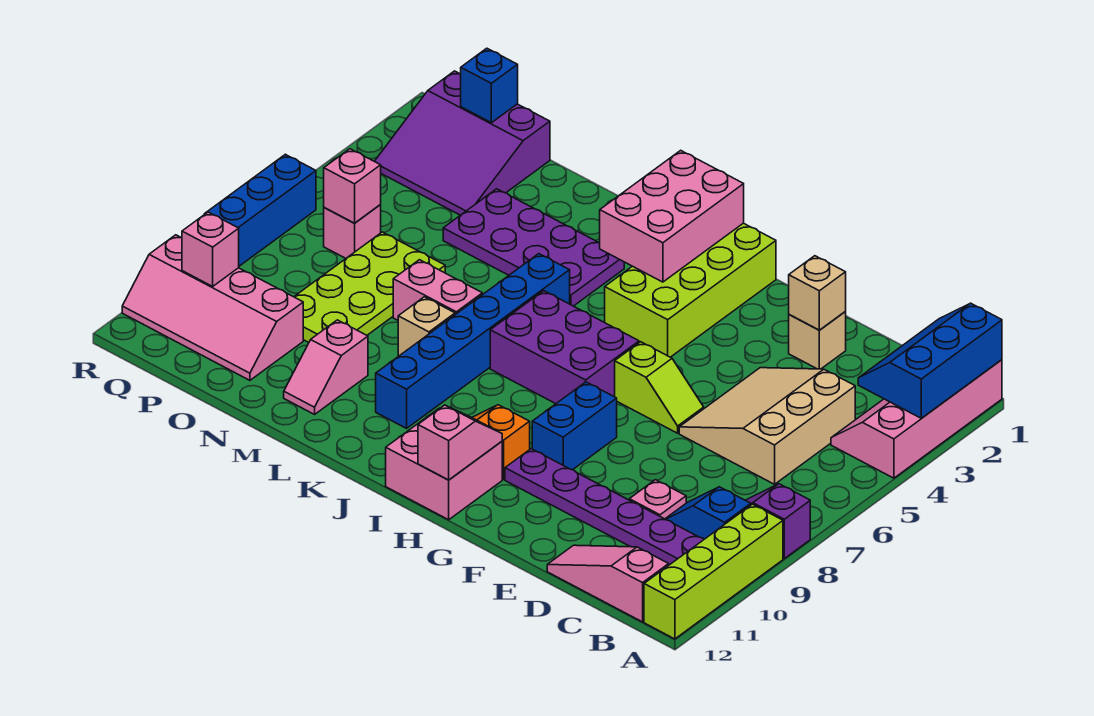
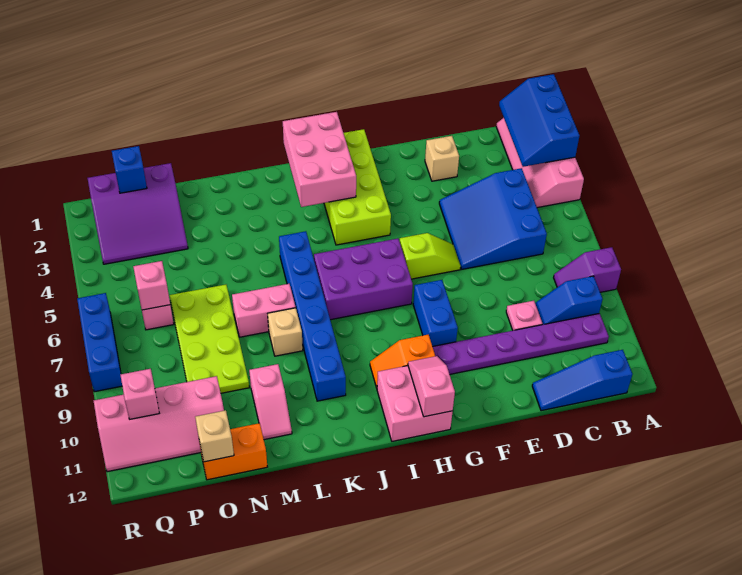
lime brick A9:A12 level 1 -> none
pink slope B12:D12 level 1 top B -> blue slope B12:D12 level 1 top B
tan slope C4:E6 level 1 top C -> blue slope C4:E6 level 1 top C
tan brick E2 level 2 -> tan brick O12 level 2
purple plate K3:N4 level 1 -> none
none -> orange brick N12:O12 level 1

